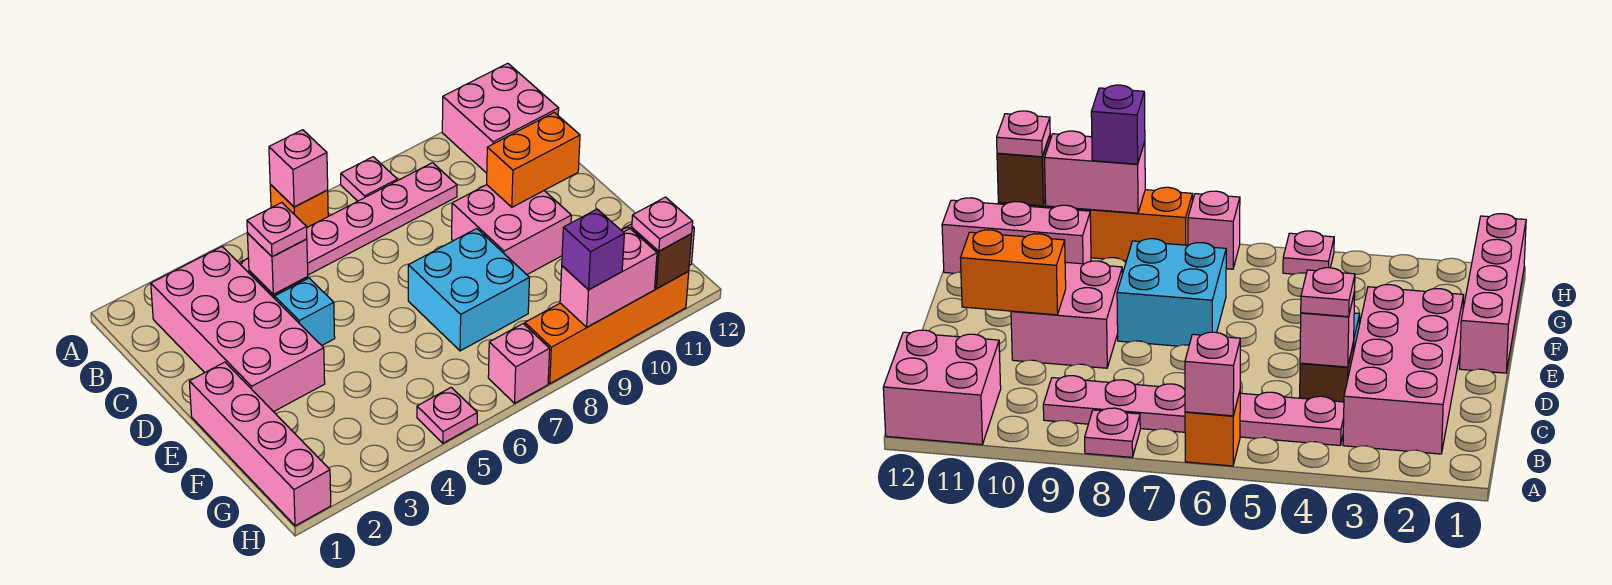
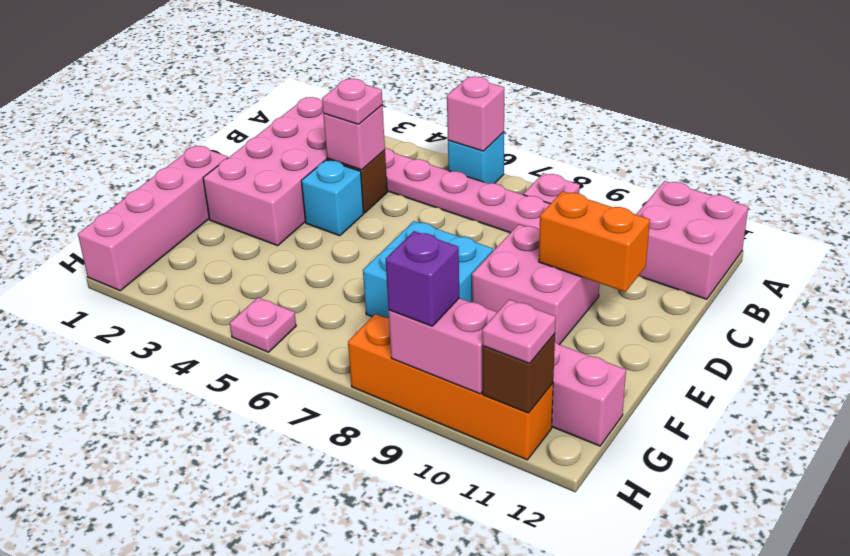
orange brick A6 level 1 -> cyan brick A6 level 1
pink brick H7 level 1 -> none

